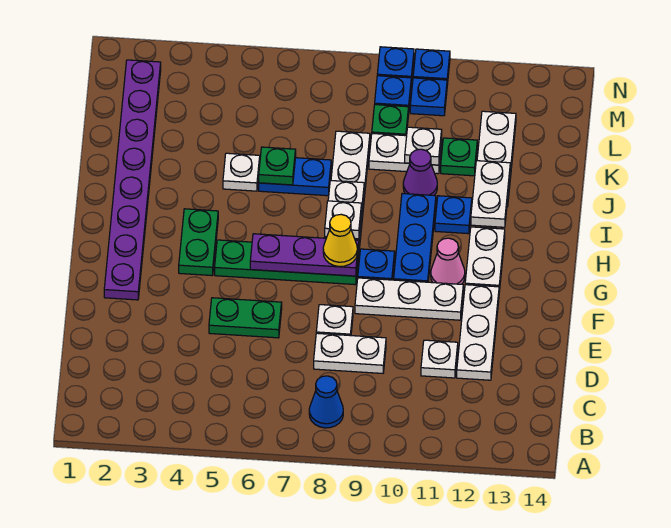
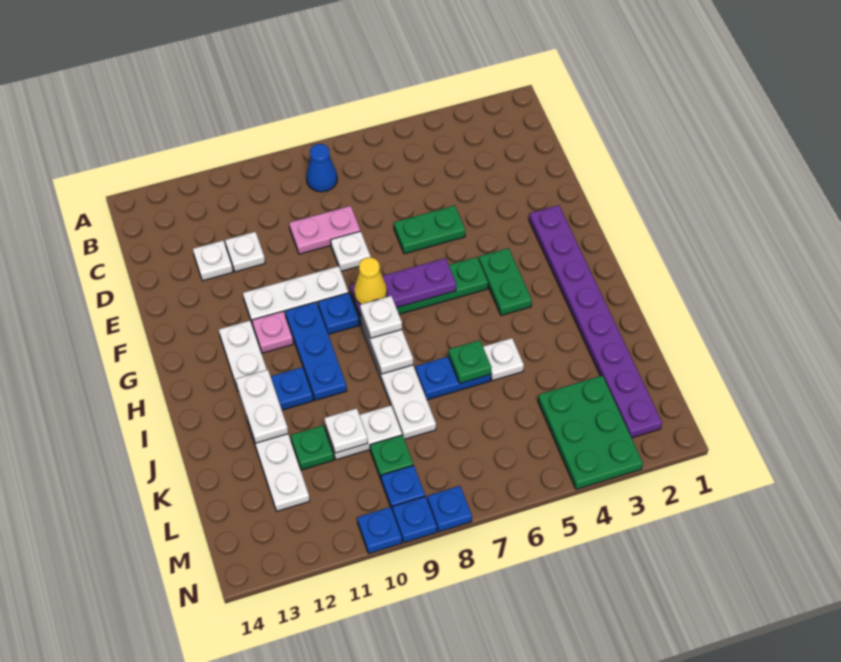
white plate D8:D9 level 1 -> pink plate D8:D9 level 1
white plate D12:F12 level 1 -> white plate D12 level 1
pink cone G11 level 1 -> pink plate G11 level 1
purple cone J10 level 1 -> none
none -> green plate L3:N4 level 1
blue plate M10 level 1 -> blue plate N8 level 1

